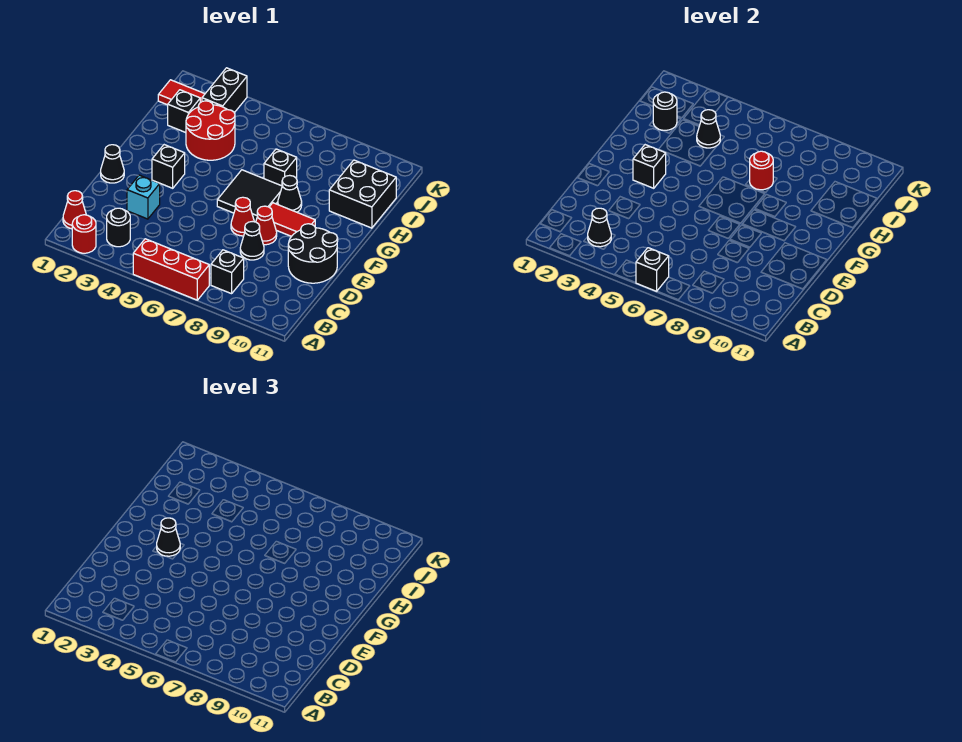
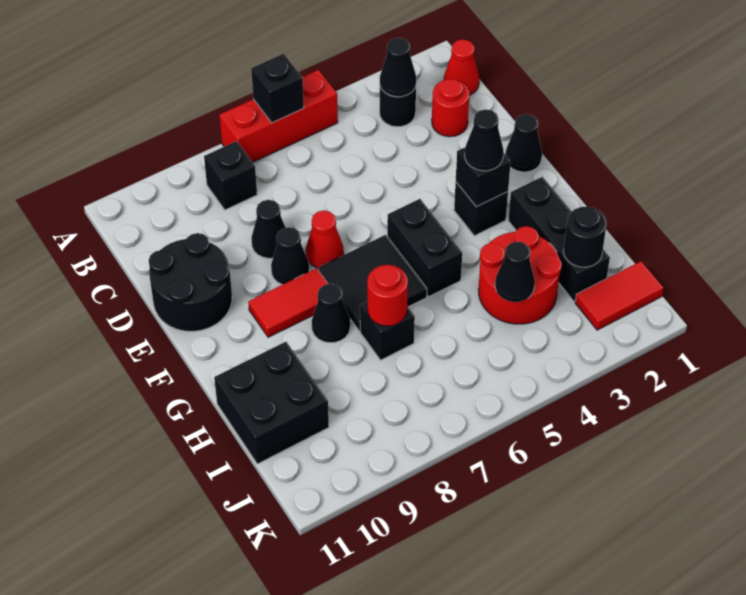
red round brick A2 level 1 -> red round brick C2 level 1
cyan brick D3 level 1 -> none
red cone E8 level 1 -> black cone E8 level 1
black brick I2 level 1 -> black brick G2:I2 level 1
black brick J3:K3 level 1 -> black brick F5:G5 level 1

